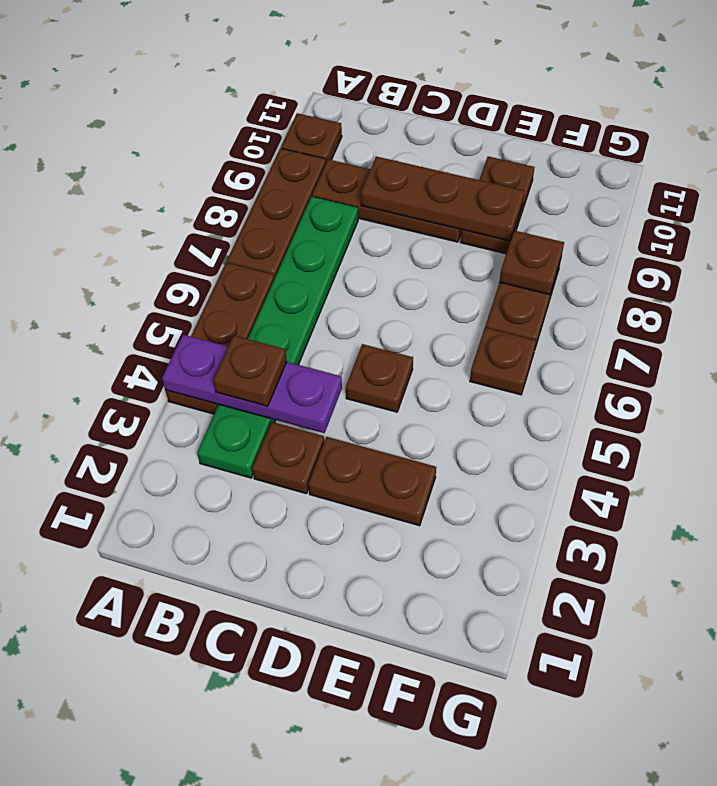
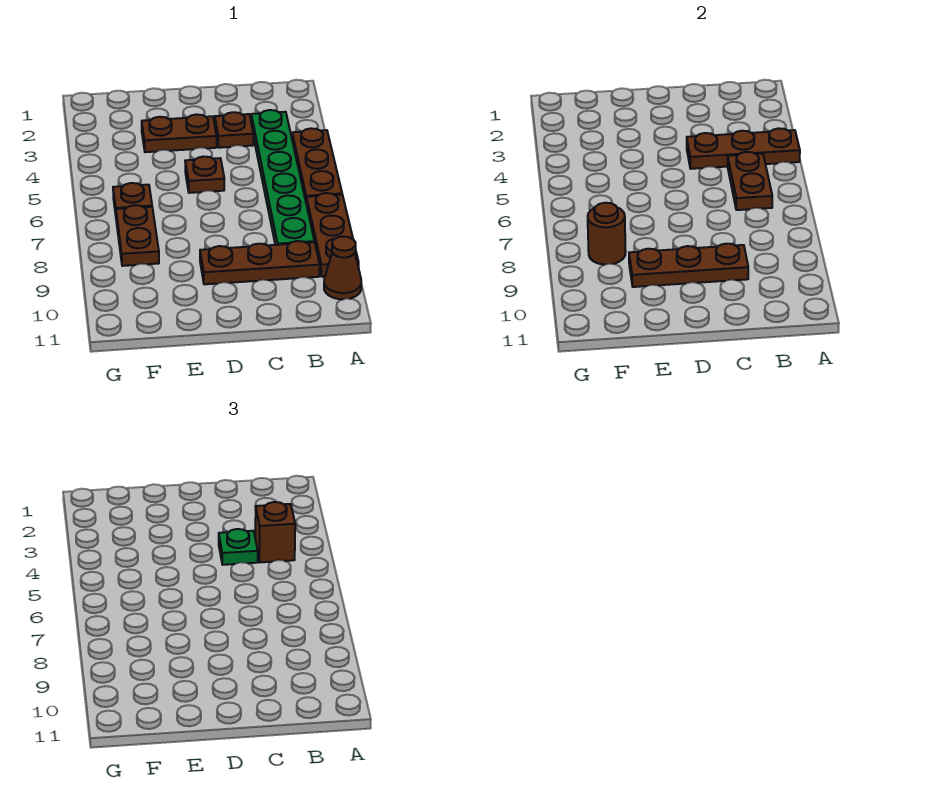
purple plate A4:C4 level 2 -> brown plate A4:C4 level 2
brown plate A10 level 1 -> brown cone A10 level 1
brown plate B4 level 3 -> brown brick B4 level 3
none -> green plate C4 level 3
brown plate E9:E10 level 1 -> brown plate B5:B6 level 2
brown plate F8 level 2 -> brown round brick F8 level 2

